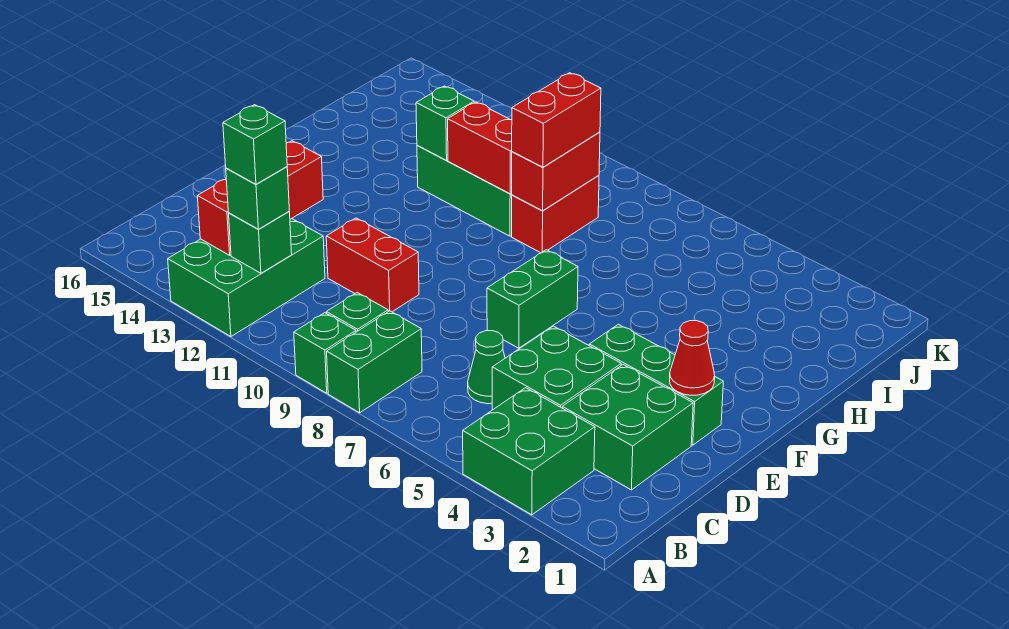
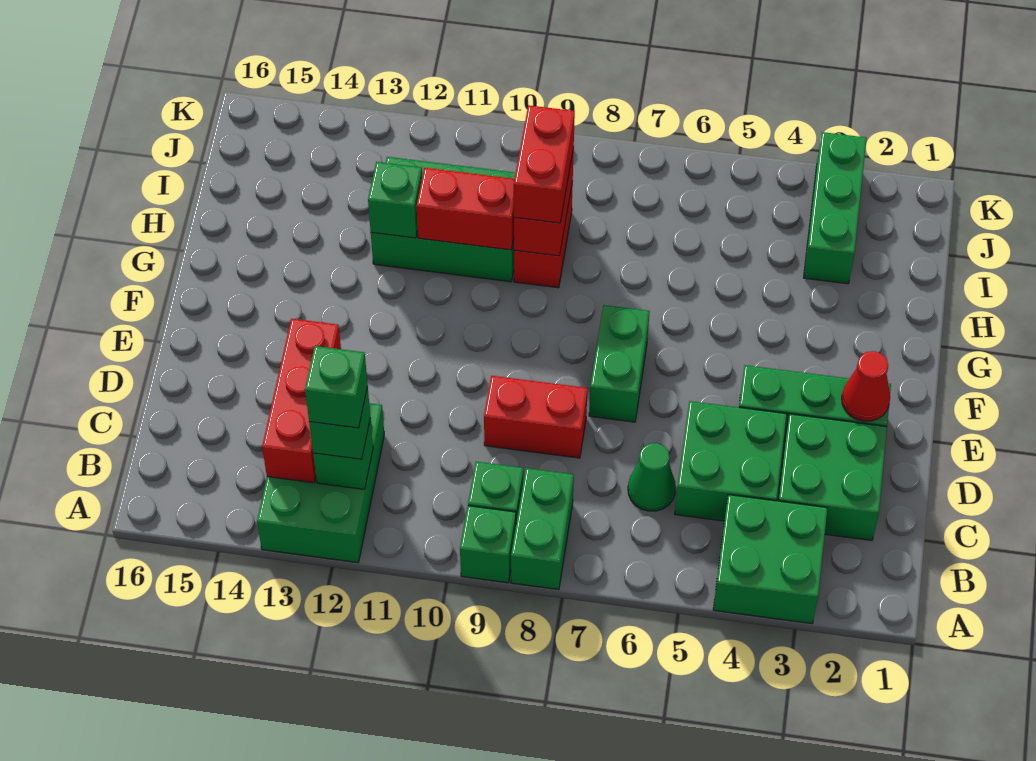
red brick D10:D11 level 1 -> red brick D8:D9 level 1
none -> green brick I3:K3 level 1

